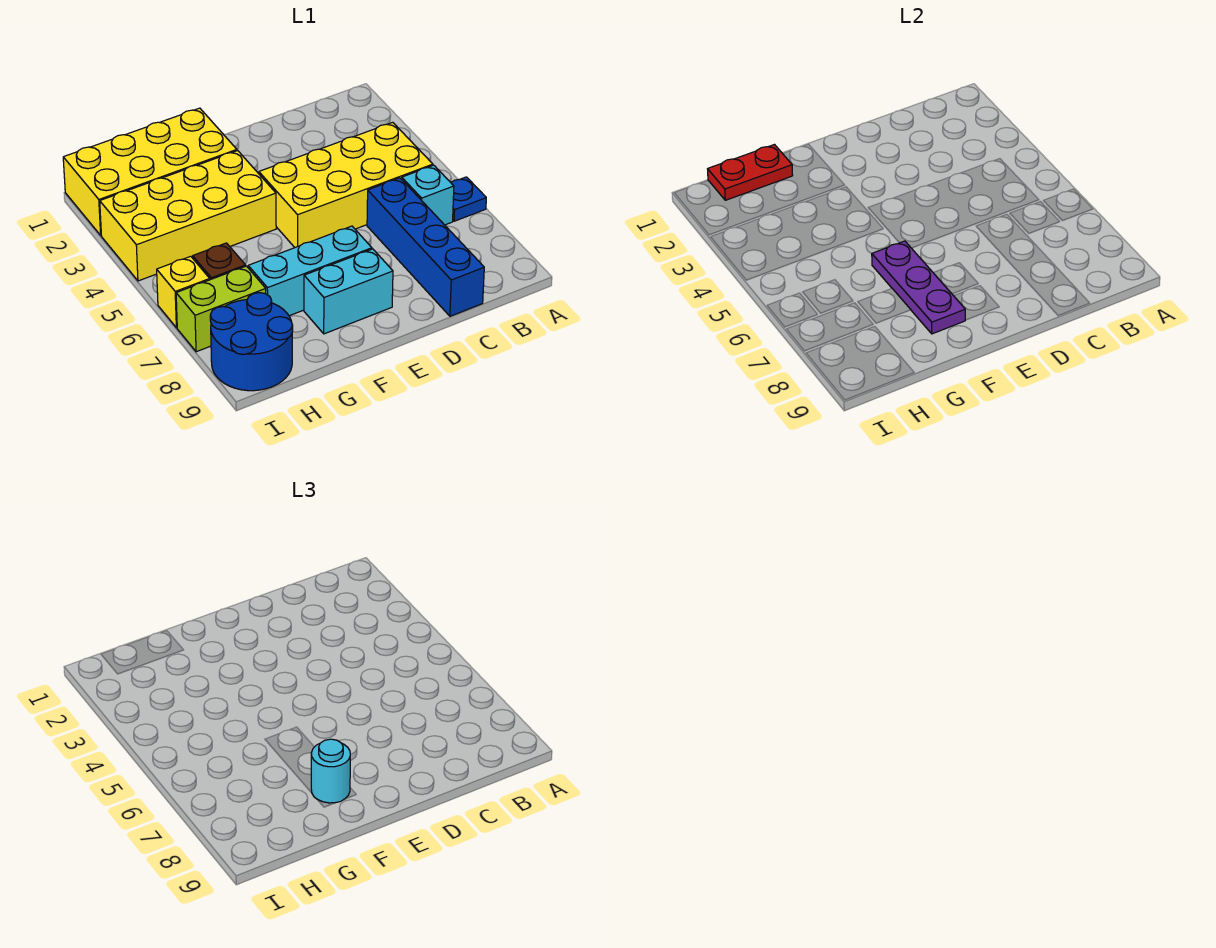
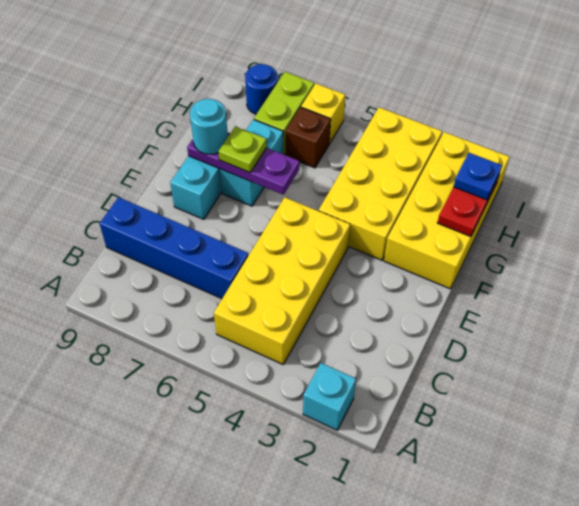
blue plate A6 level 1 -> blue plate H1 level 3
cyan brick B6 level 1 -> cyan brick A2 level 1
cyan brick E7:G7 level 1 -> cyan brick F7:G7 level 1
none -> lime plate F7 level 3
blue round brick H8:I9 level 1 -> blue round brick I8 level 1

